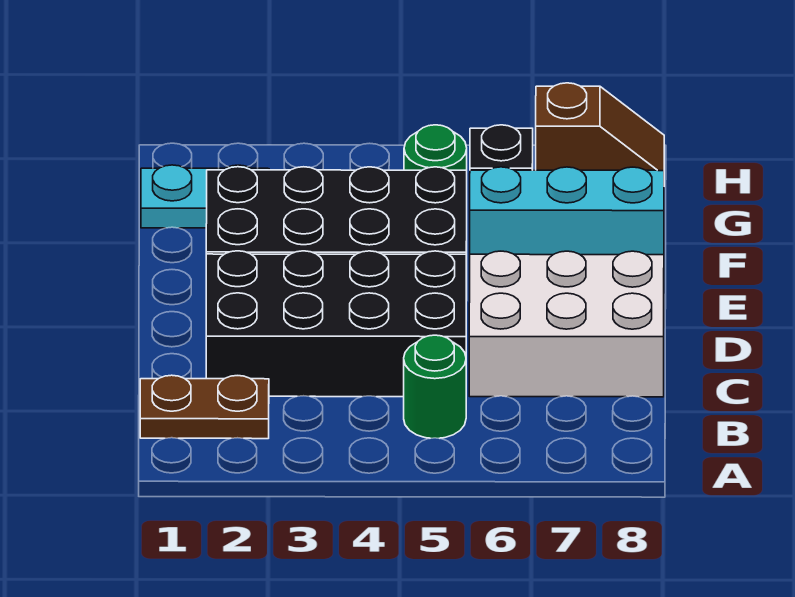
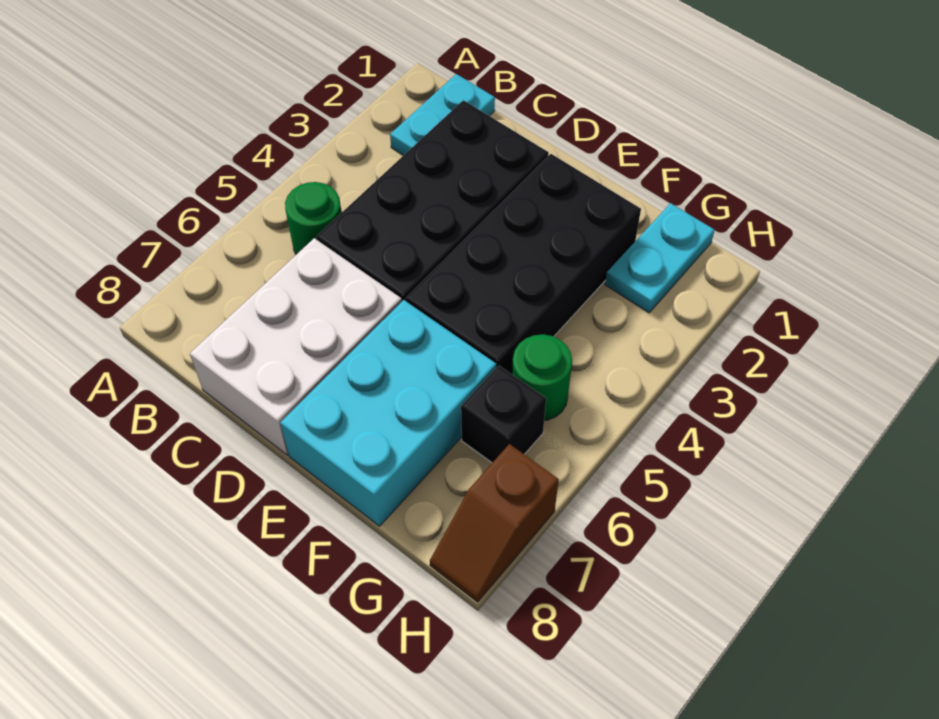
brown plate B1:B2 level 1 -> cyan plate B1:B2 level 1
cyan brick F6:F8 level 1 -> cyan brick E6:F8 level 1

